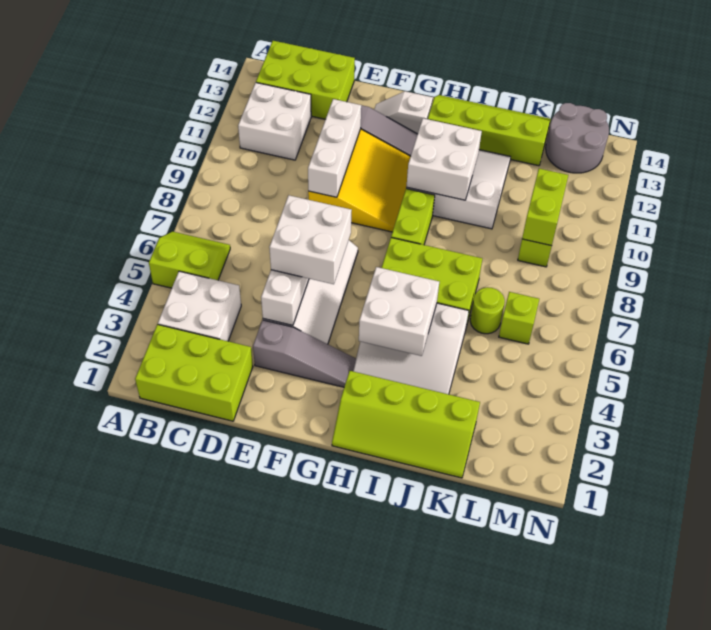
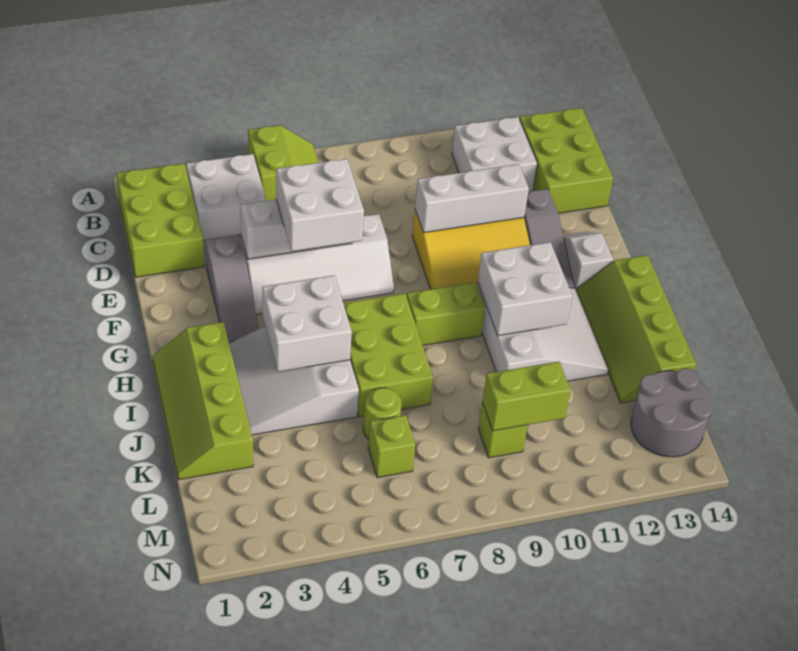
lime slope H13:K14 level 1 top 13 -> lime slope H13:K14 level 1 top 14

